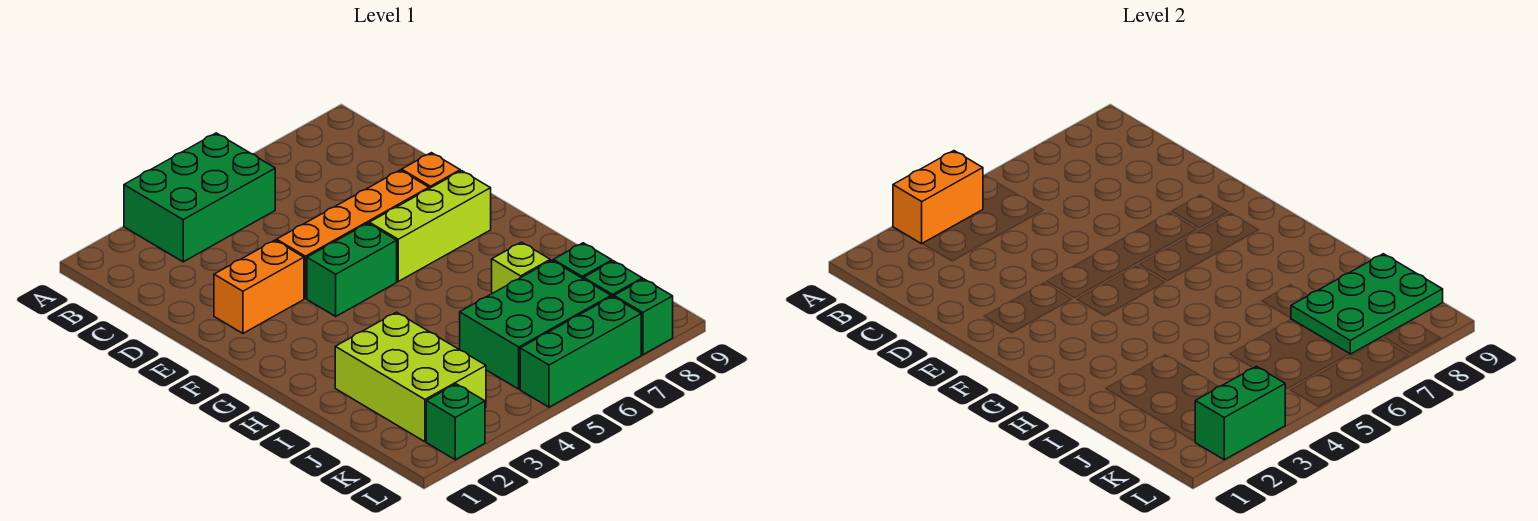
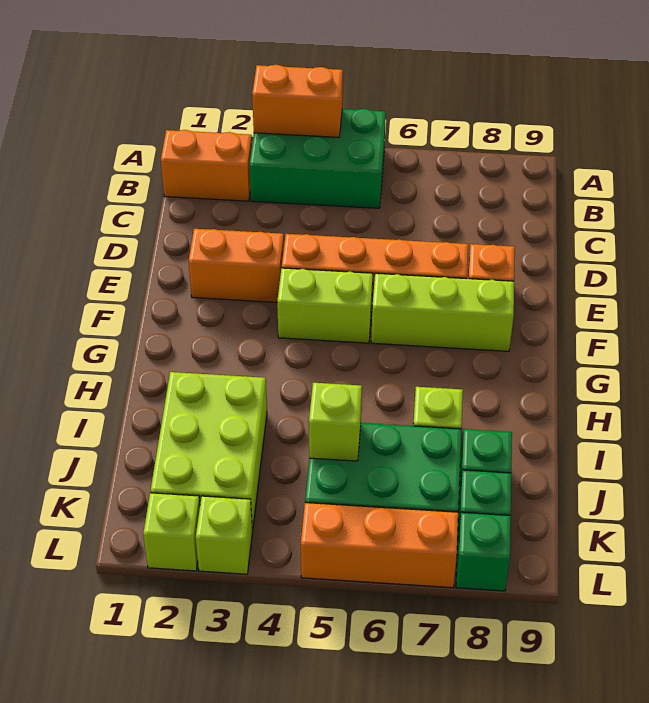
none -> orange brick B1:B2 level 1
green brick F4:F5 level 1 -> lime brick F4:F5 level 1
none -> lime brick J5 level 2
green plate J7:K9 level 2 -> none
green brick L2 level 1 -> lime brick L2 level 1
green brick L2:L3 level 2 -> none
none -> lime brick L3 level 1
green brick L5:L7 level 1 -> orange brick L5:L7 level 1

